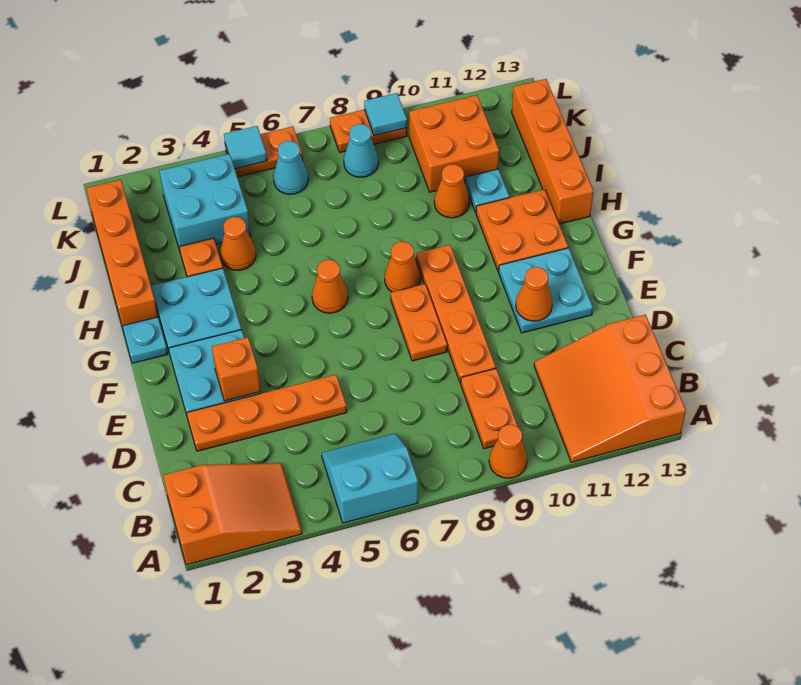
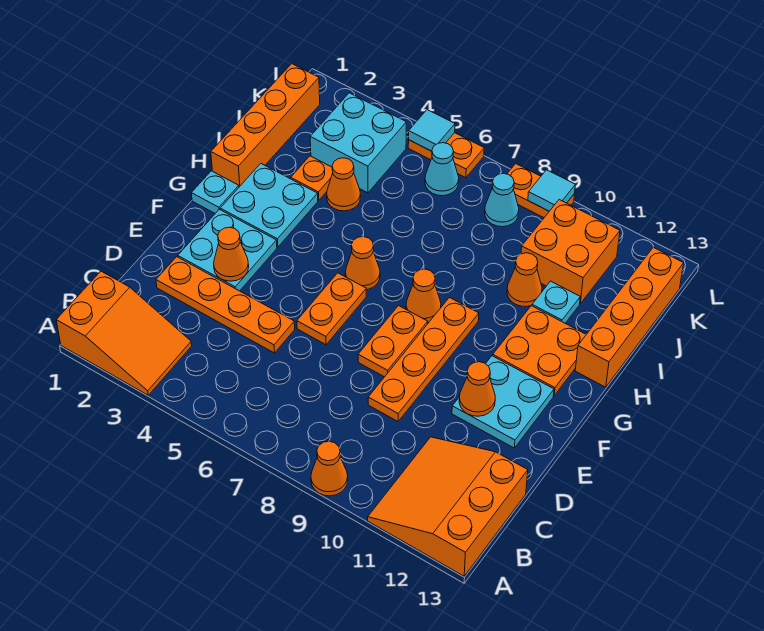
cyan slope A5:B6 level 1 top A -> none
orange plate B9:C9 level 1 -> orange plate E6:F6 level 1
orange brick E3 level 2 -> orange cone E3 level 2

